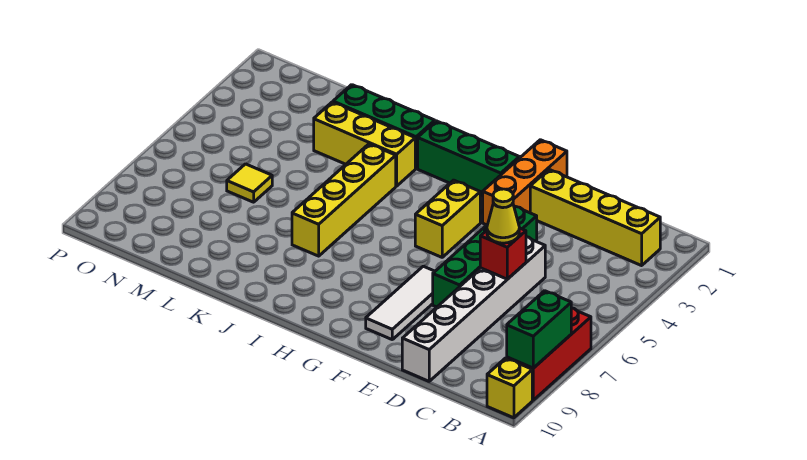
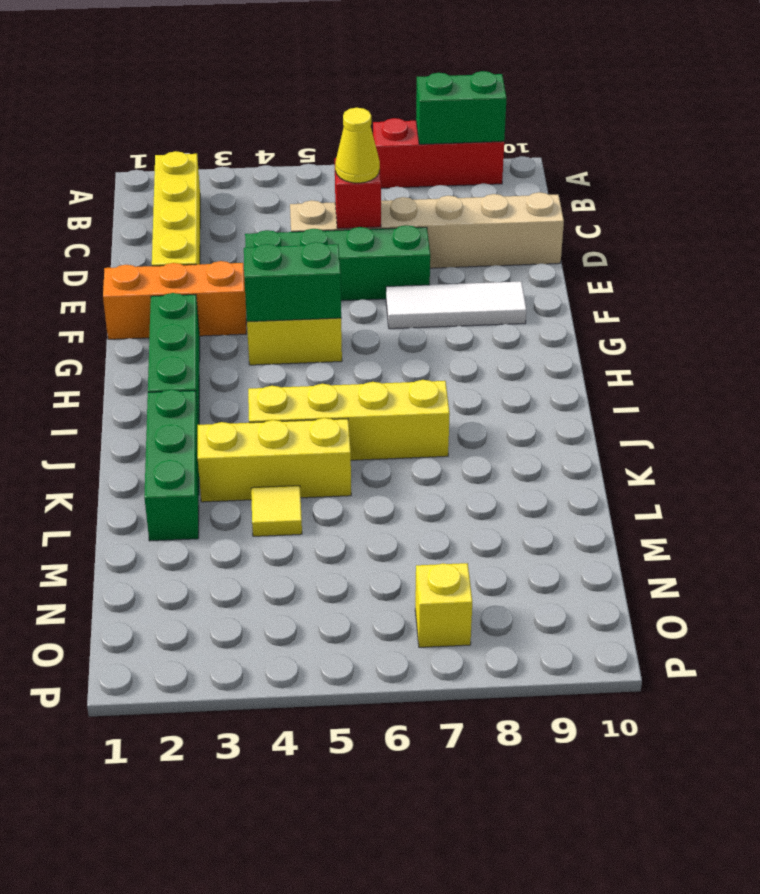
yellow brick A10 level 1 -> yellow brick O7 level 1
white brick D5:D10 level 1 -> tan brick D5:D10 level 1
none -> green brick G4:G5 level 2
yellow brick J3:L3 level 1 -> yellow brick K3:K5 level 1
yellow tile M6 level 1 -> yellow tile L4 level 1

